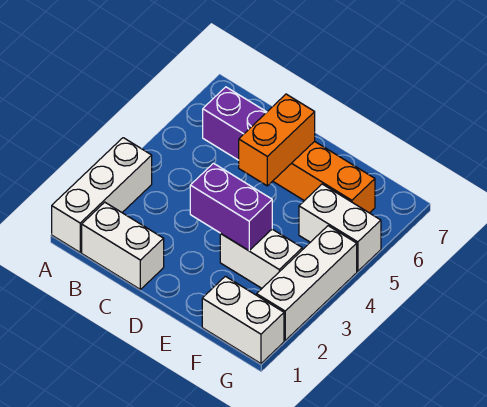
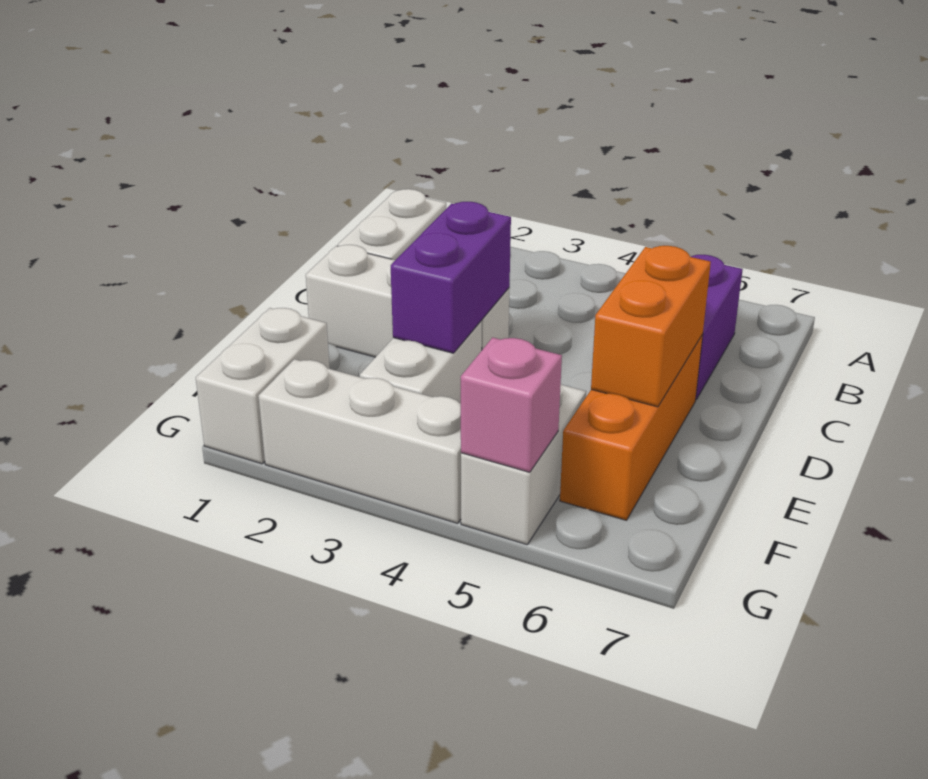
white brick A1:A3 level 1 -> white brick D1:D3 level 1
orange brick D5:D6 level 2 -> orange brick D6:E6 level 2
none -> pink brick G5 level 2

